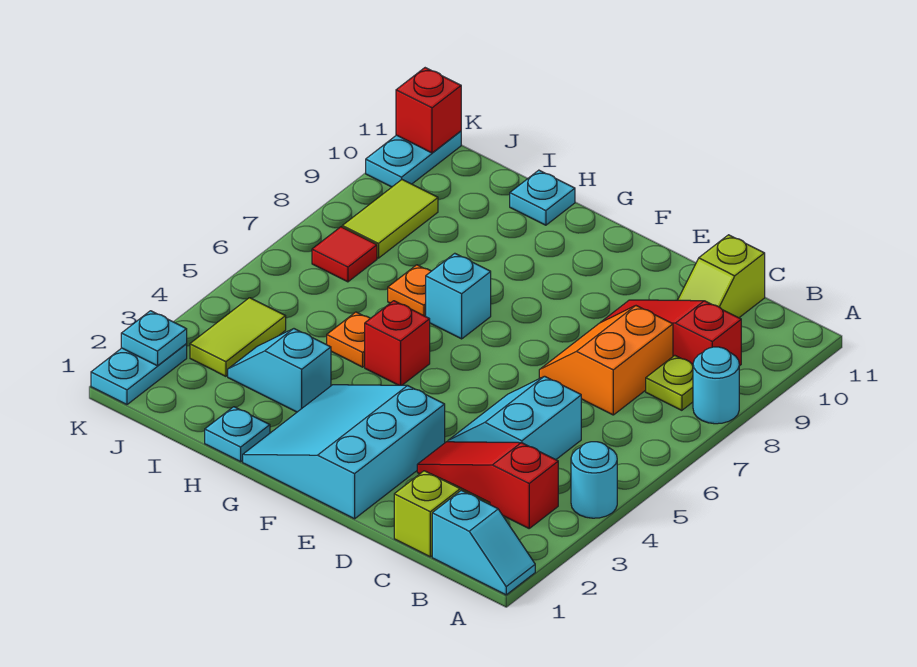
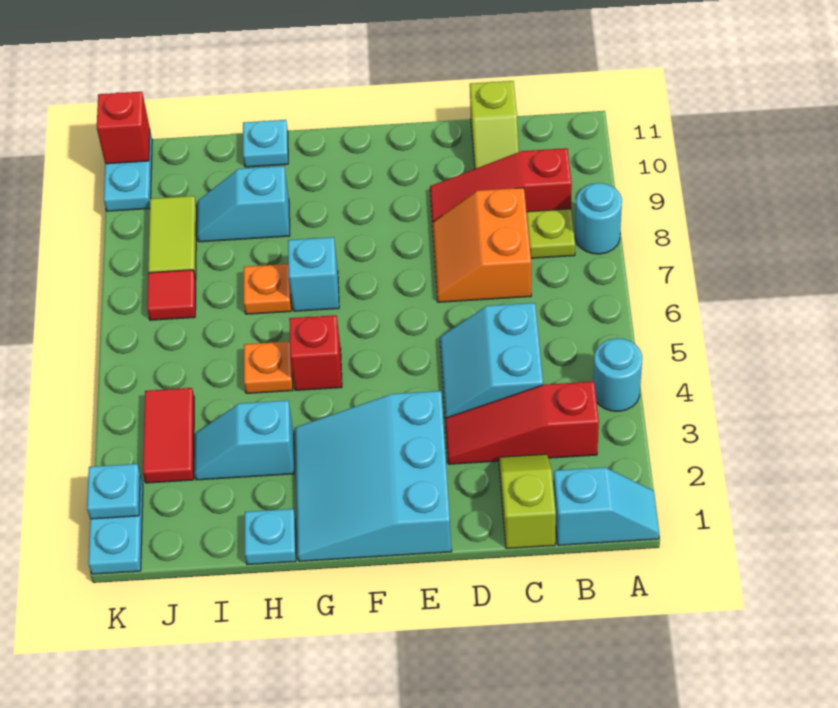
none -> cyan slope H9:I9 level 1 top H
lime tile J3:J4 level 1 -> red tile J3:J4 level 1

